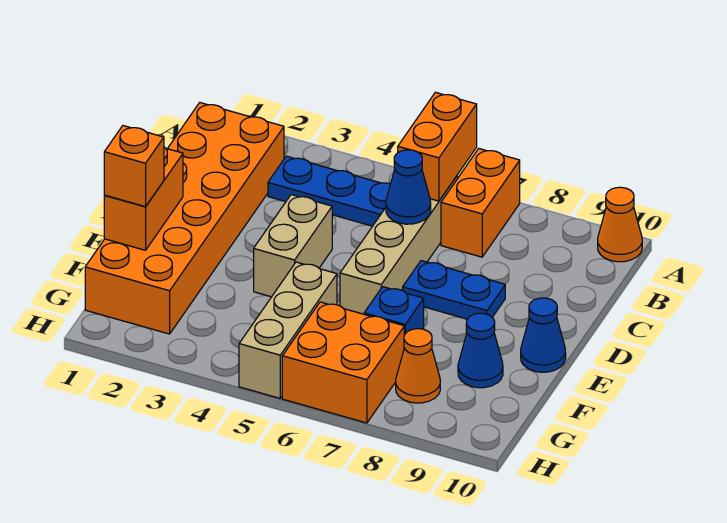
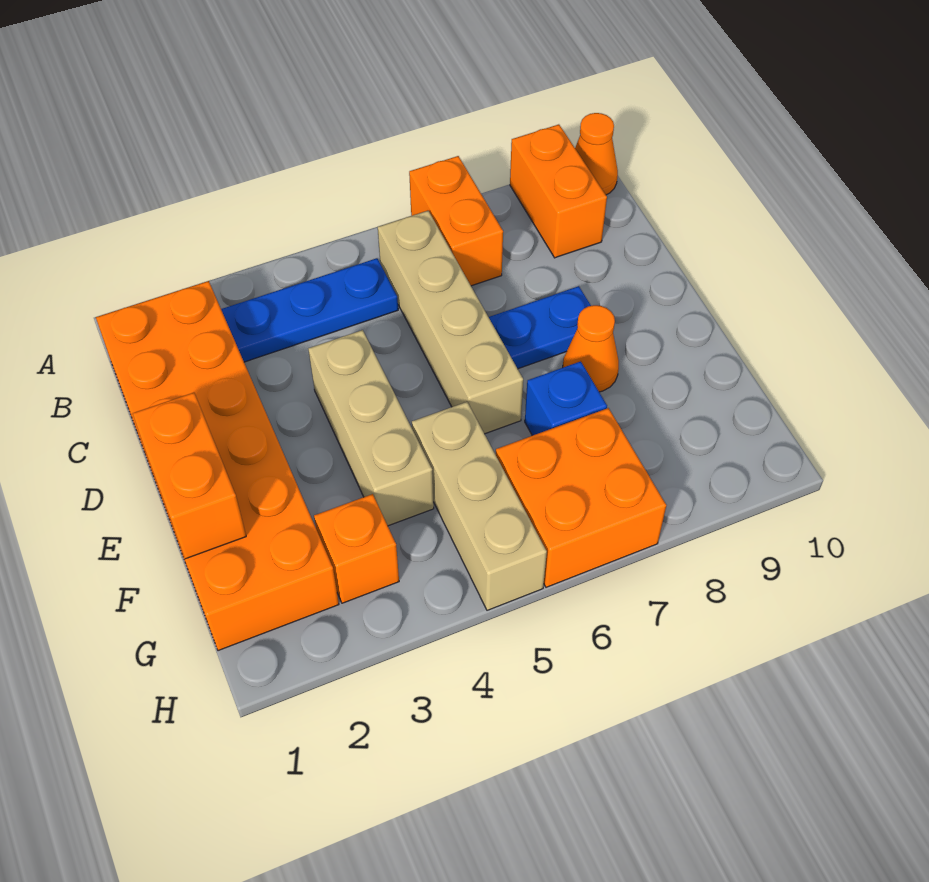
orange brick A6:B6 level 2 -> orange brick A9:B9 level 1
blue cone C6 level 2 -> none
tan brick D4:E4 level 1 -> tan brick D4:F4 level 1
blue cone E10 level 1 -> none
orange brick F1 level 3 -> orange brick G3 level 1
blue cone F9 level 1 -> none
orange cone G8 level 1 -> orange cone E8 level 1

